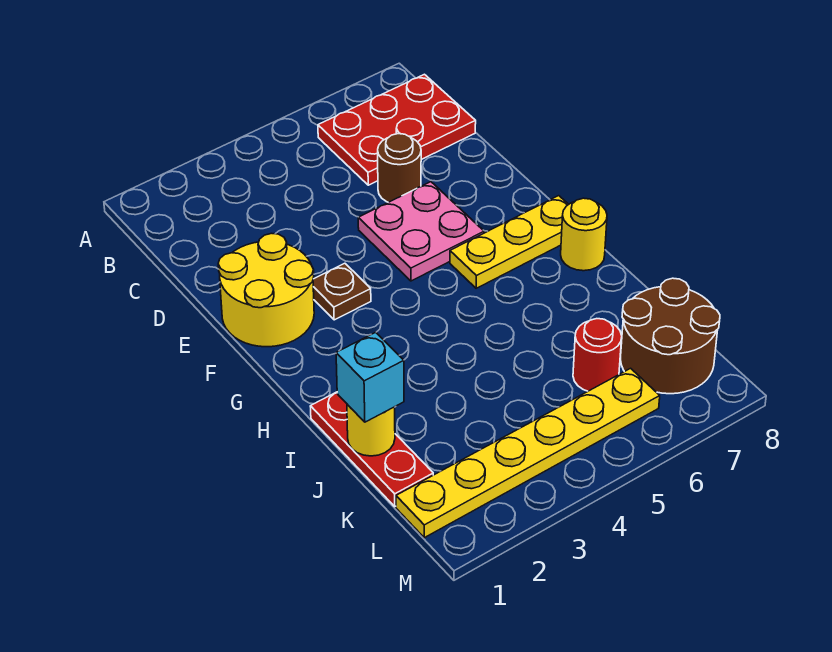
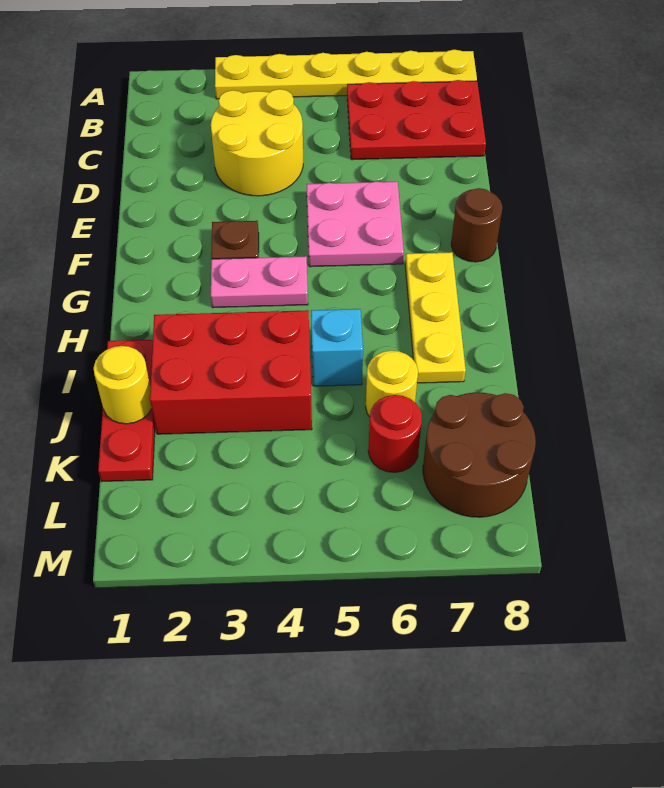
brown round brick D6 level 1 -> brown round brick F8 level 1
yellow round brick E1:F2 level 1 -> yellow round brick C3:D4 level 1
none -> pink plate G3:G4 level 1
yellow plate G6:G8 level 1 -> yellow plate G7:I7 level 1
yellow round brick H8 level 1 -> yellow round brick J6 level 1
none -> red brick I2:J4 level 1
cyan brick J1 level 3 -> cyan brick I5 level 1
yellow plate L1:L6 level 1 -> yellow plate A3:A8 level 1

